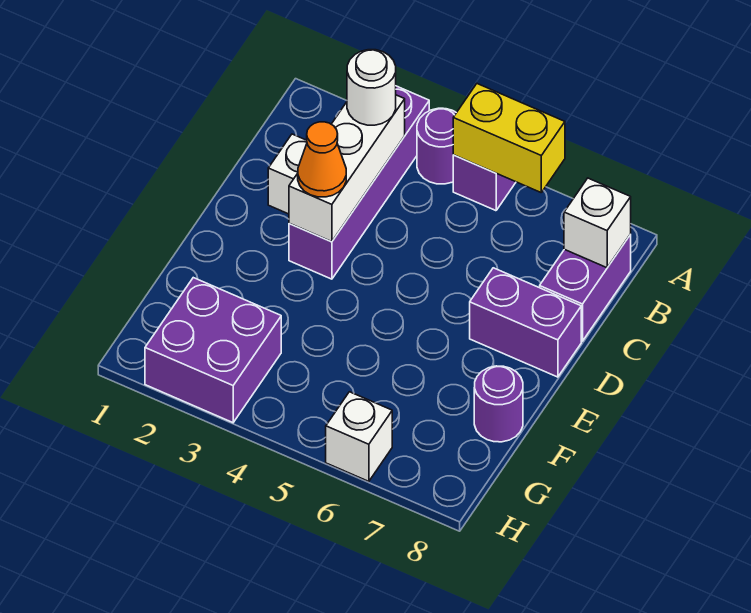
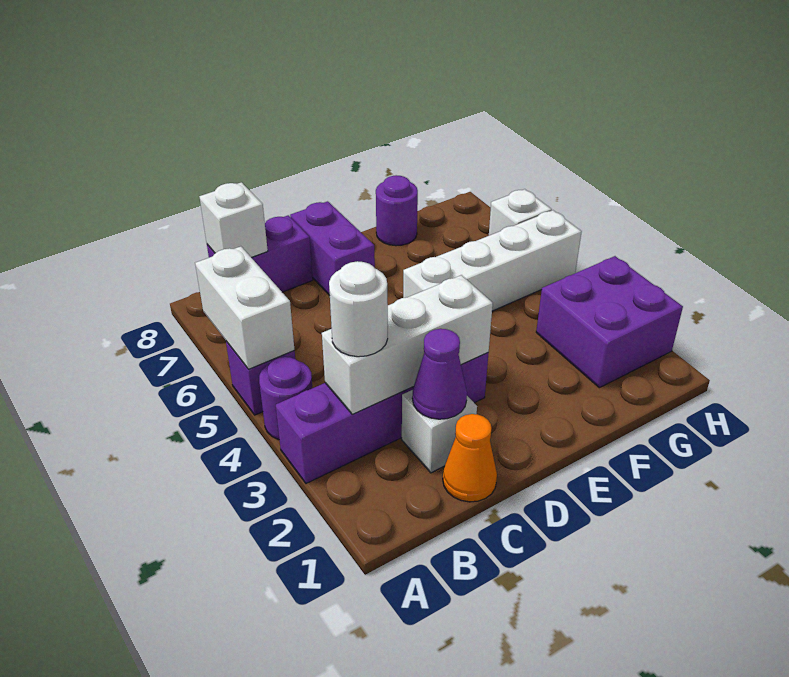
yellow brick A5:A6 level 2 -> white brick A5:A6 level 2
none -> purple cone C2 level 2
orange cone D3 level 3 -> orange cone C1 level 1
none -> white brick E5:H5 level 1

